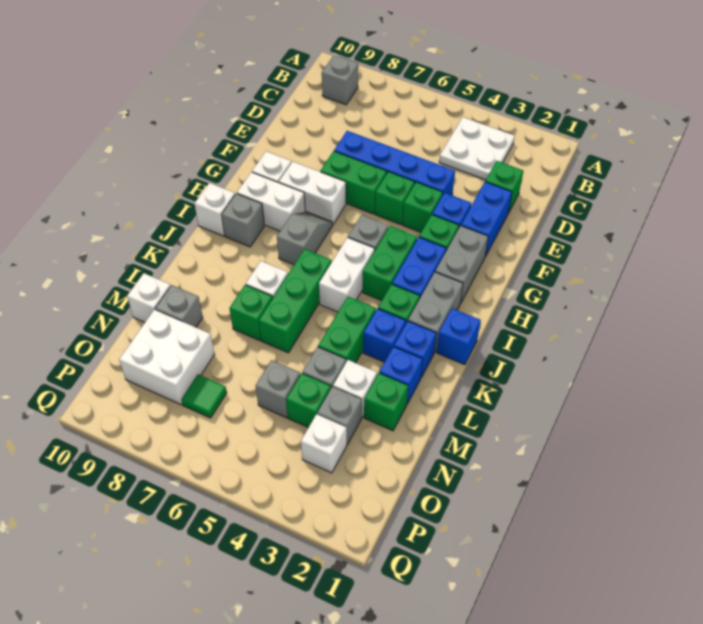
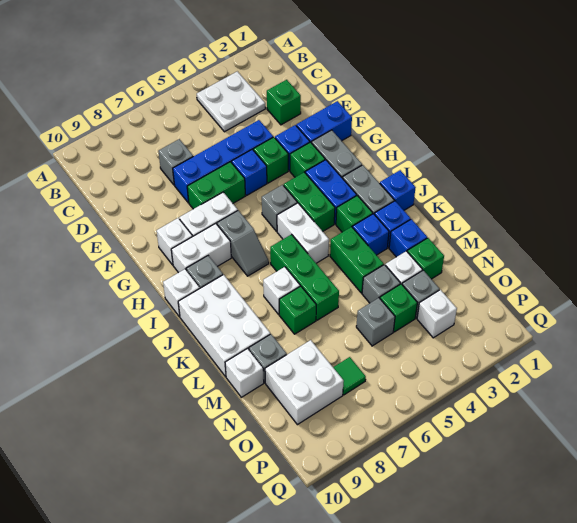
grey brick B9 level 1 -> grey brick D7 level 1
blue brick E2:F2 level 1 -> blue brick F1:F2 level 1
green brick F5 level 1 -> blue brick F5 level 1
grey slope H7:I7 level 1 top I -> grey slope H7:I7 level 1 top H
none -> white brick J9:L10 level 1

